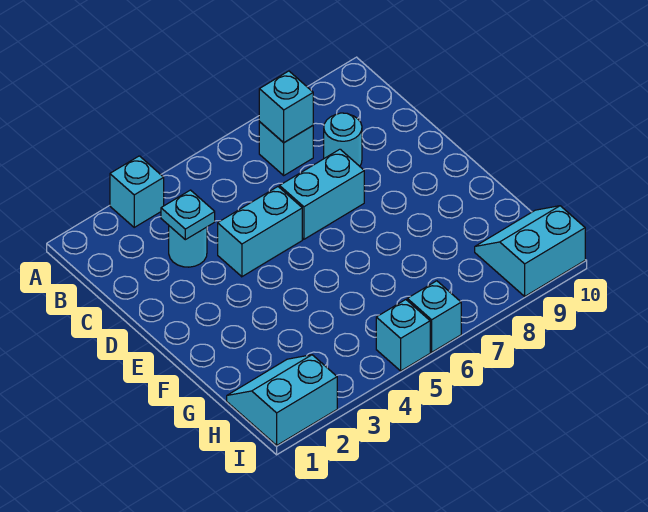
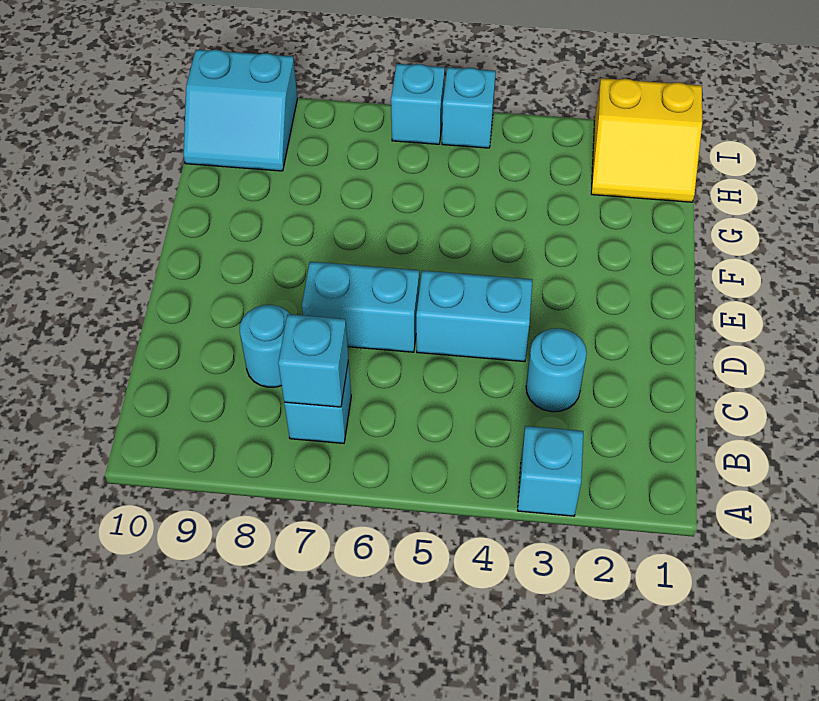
cyan plate C3 level 2 -> none
cyan slope H1:I2 level 1 top I -> yellow slope H1:I2 level 1 top I

